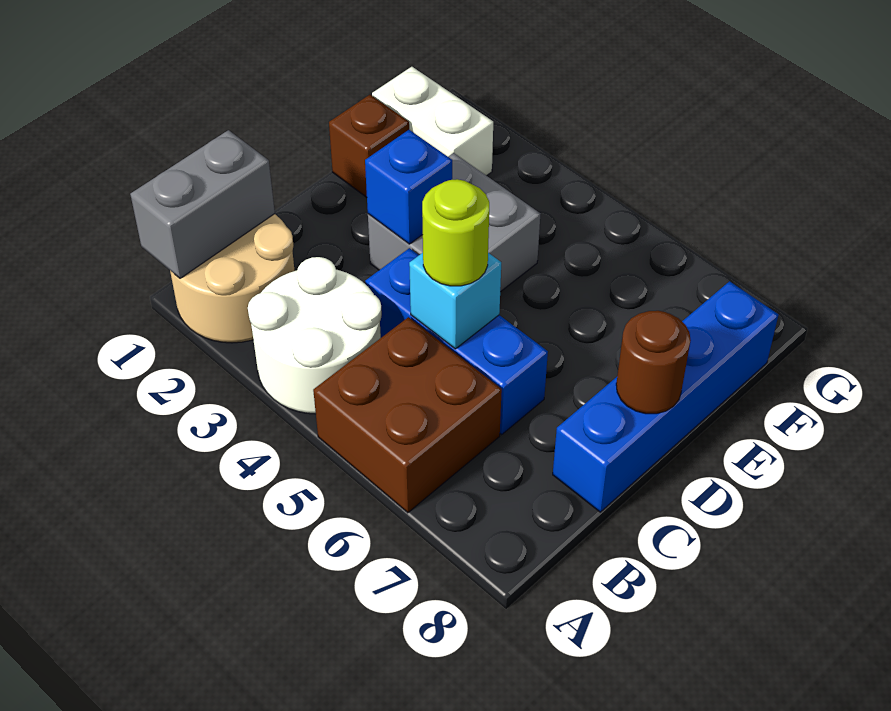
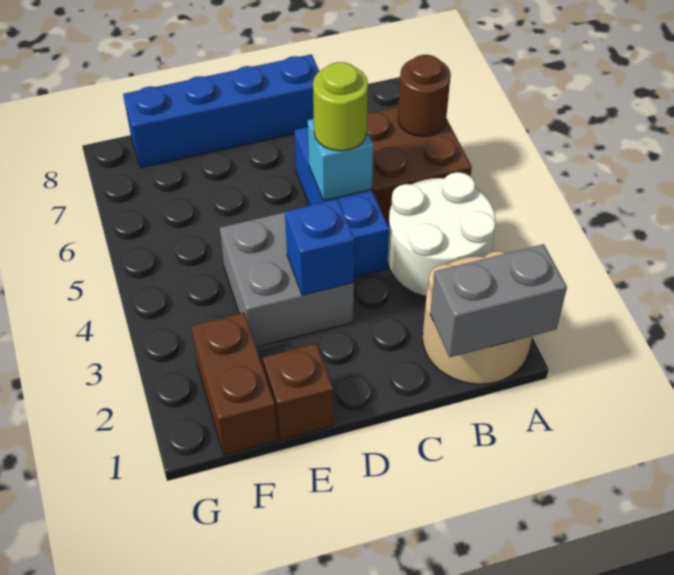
brown round brick D8 level 2 -> brown round brick A6 level 2
white brick F1:F2 level 1 -> brown brick F1:F2 level 1

